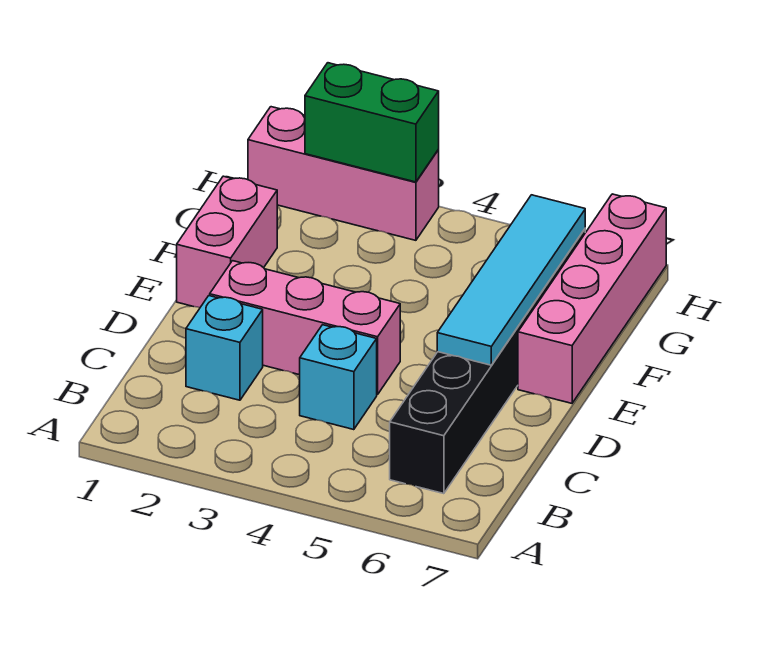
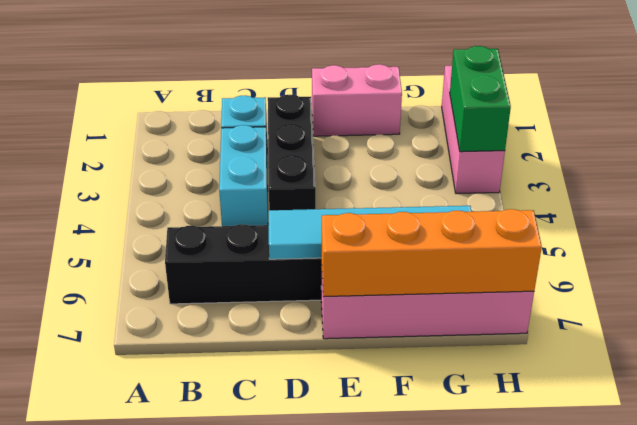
cyan brick C4 level 1 -> cyan brick C3:C4 level 1
pink brick D2:D4 level 1 -> black brick D2:D4 level 1
none -> orange brick E7:H7 level 2

